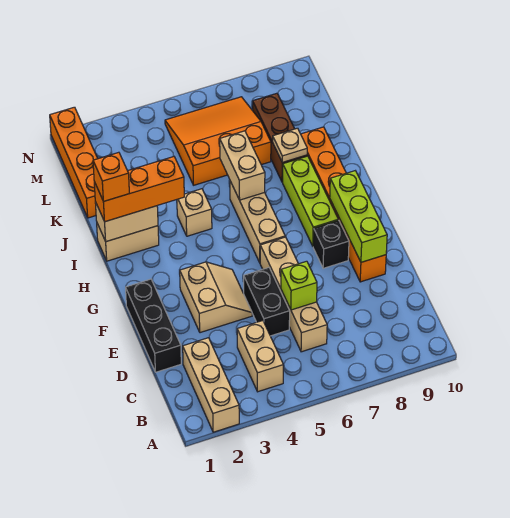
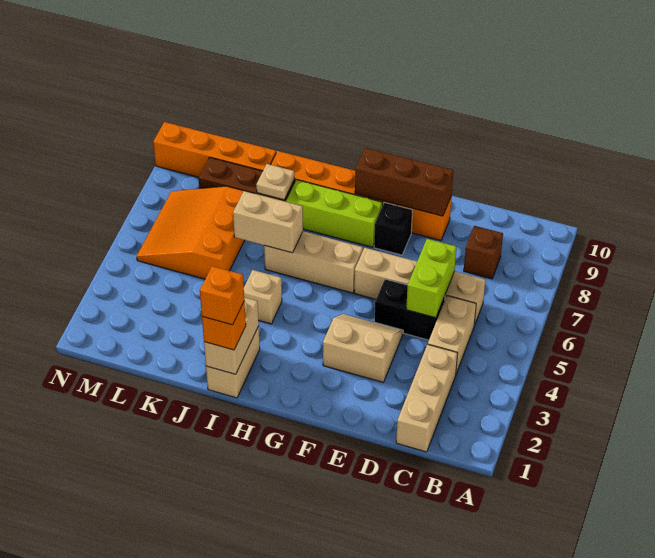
tan brick A2:C2 level 1 -> tan brick C1:C3 level 1
tan brick B4:C4 level 1 -> tan brick C4:C5 level 1
none -> brown brick C8 level 1
black brick D1:F1 level 1 -> none
lime brick D6 level 2 -> lime brick D5:D6 level 2
lime brick E9:G9 level 2 -> brown brick E9:G9 level 2
orange brick I1:I3 level 3 -> orange brick I1 level 3
orange brick K1:N1 level 1 -> orange brick K9:N9 level 1

